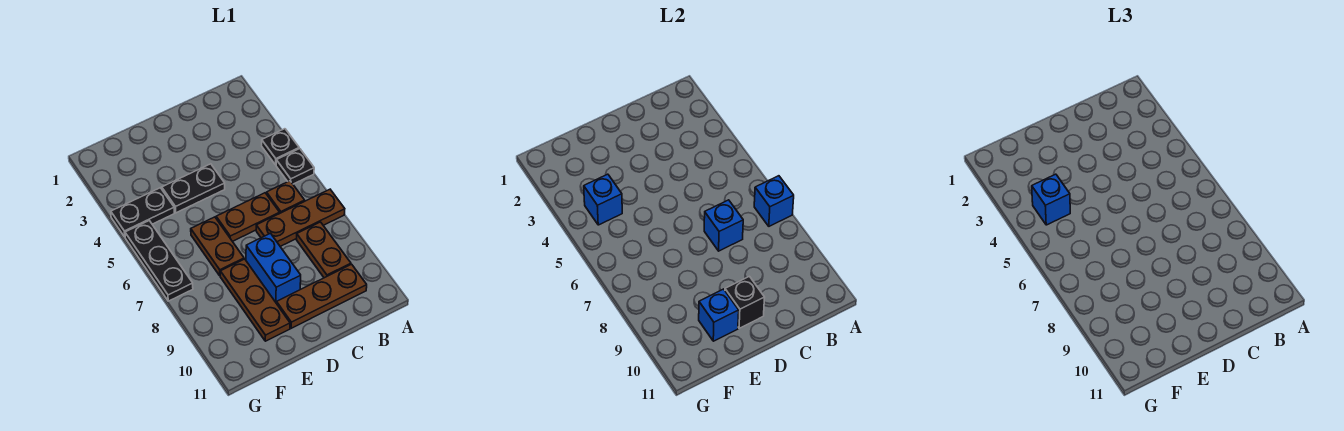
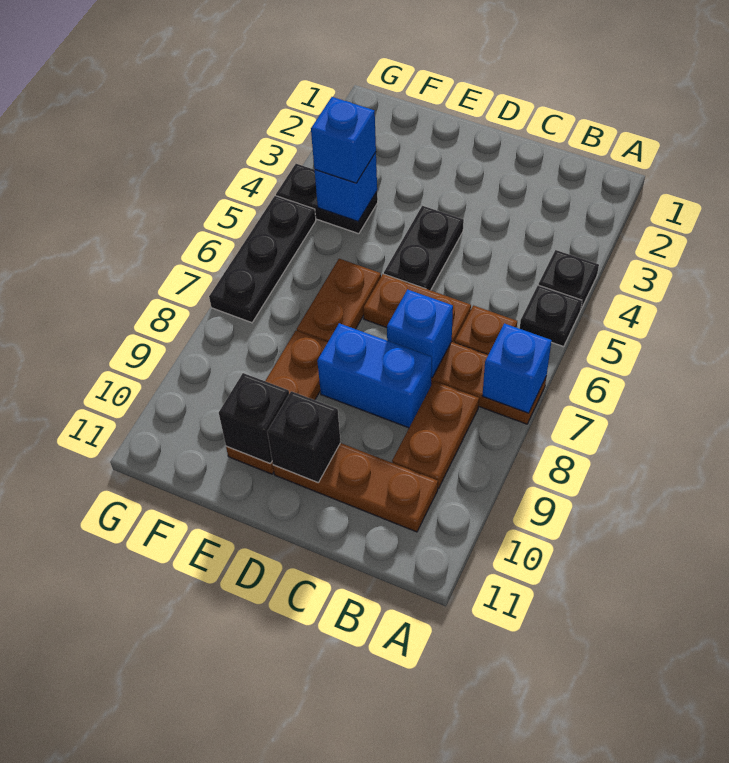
black plate D4:E4 level 1 -> black plate D4:D5 level 1
blue brick D8:D9 level 1 -> blue brick C8:D8 level 1
blue brick E10 level 2 -> black brick E10 level 2

